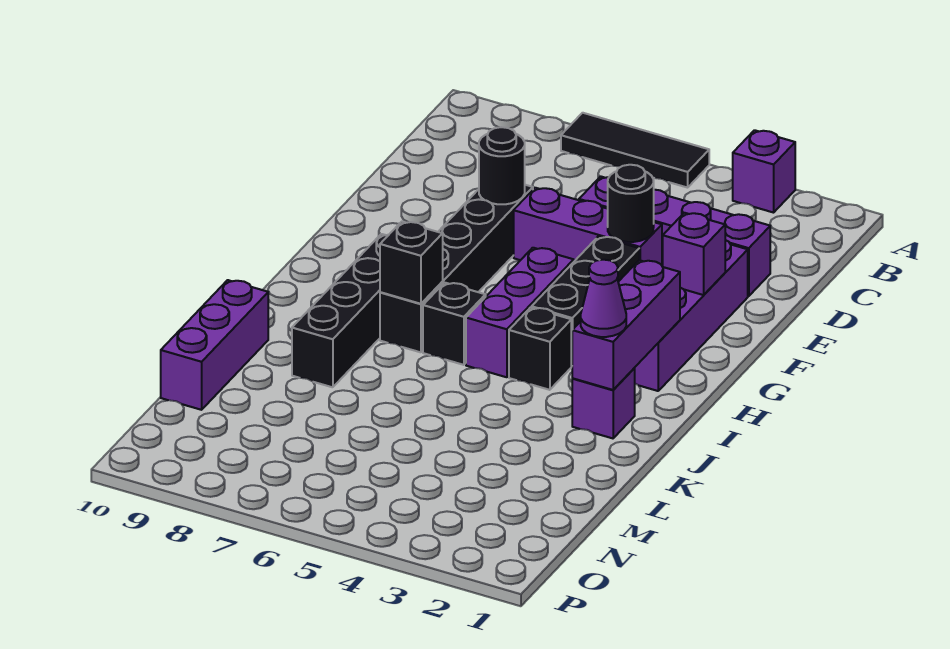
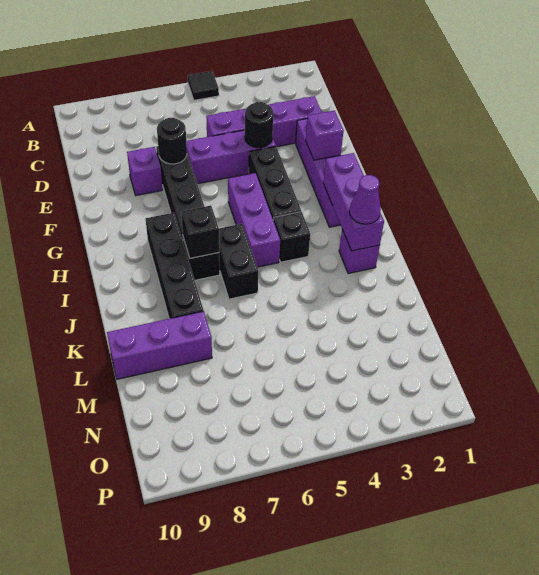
purple brick A3 level 1 -> purple brick E8 level 1
black tile A5:A7 level 1 -> black tile A5 level 1
black brick I6 level 1 -> black brick I6:J6 level 1
purple brick K10:M10 level 1 -> purple brick L8:L10 level 1

